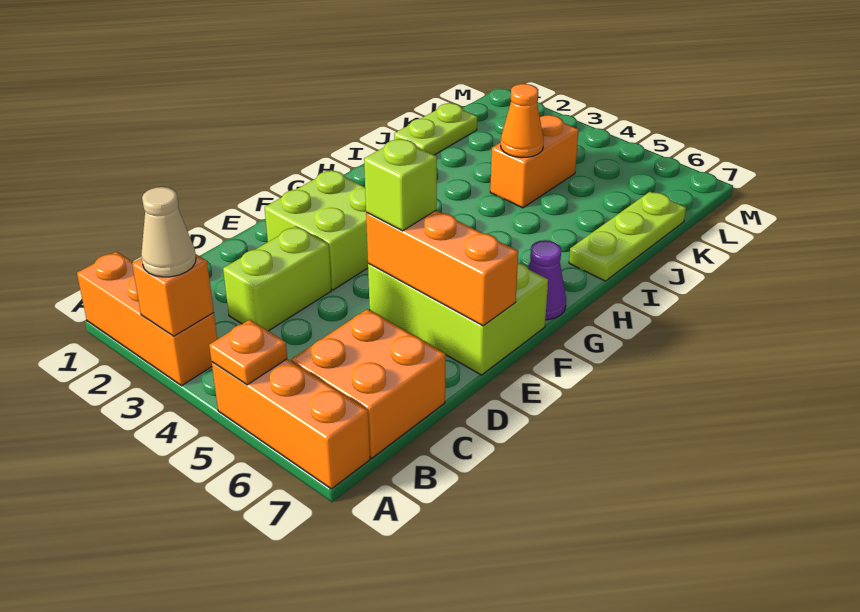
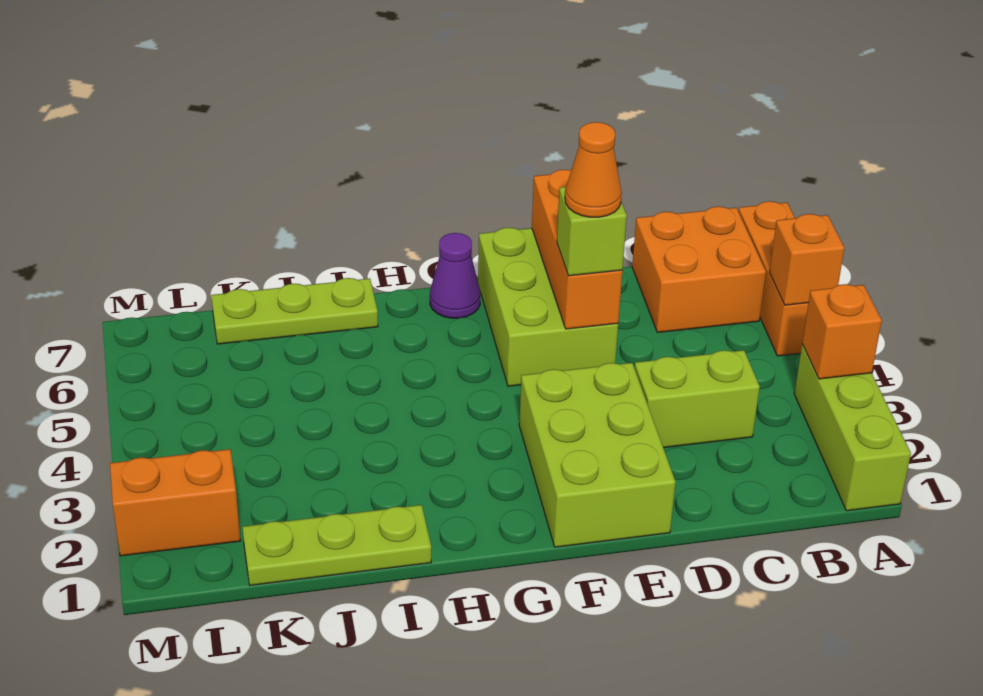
orange brick A1:A3 level 1 -> lime brick A1:A3 level 1
tan cone A3 level 3 -> none
orange plate A5 level 2 -> orange brick A5 level 2
lime brick E2:F3 level 1 -> lime brick E1:F3 level 1
lime plate J1:K1 level 1 -> lime plate I1:K1 level 1
orange brick J4:K4 level 1 -> orange brick L2:M2 level 1
orange cone J4 level 2 -> orange cone E5 level 4

